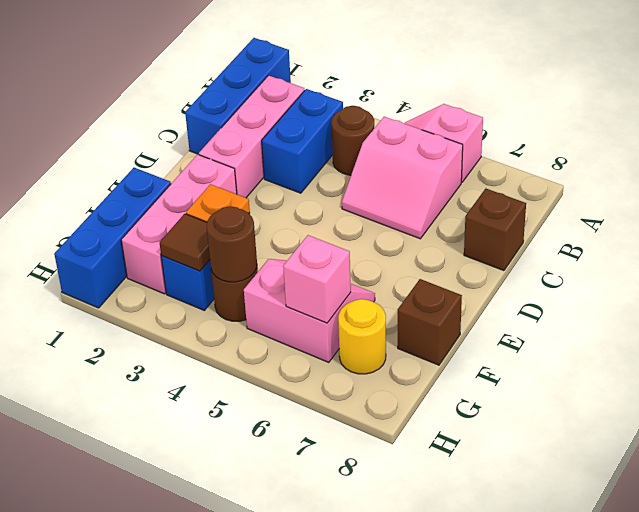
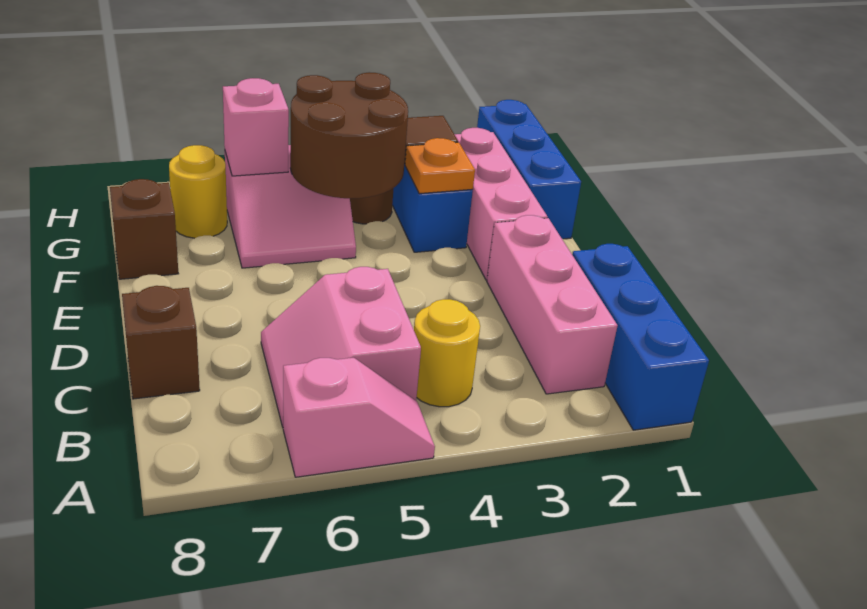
blue brick B3:C3 level 1 -> none
brown round brick B4 level 1 -> yellow round brick B4 level 1
pink slope B5:C6 level 1 top B -> pink slope B5:C6 level 1 top 5
brown round brick G4 level 2 -> brown round brick F4:G5 level 2

